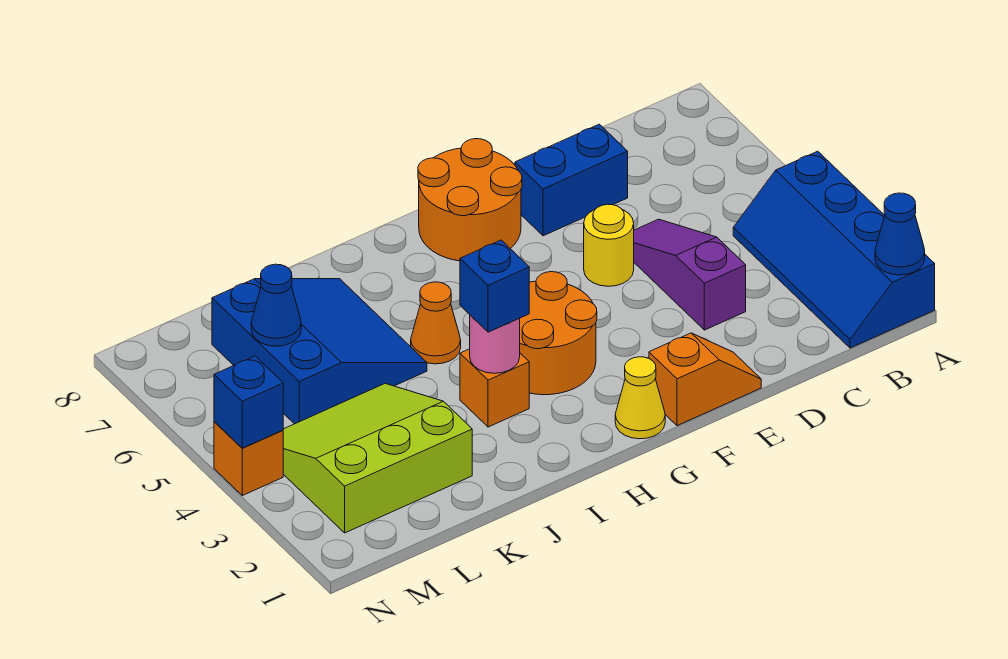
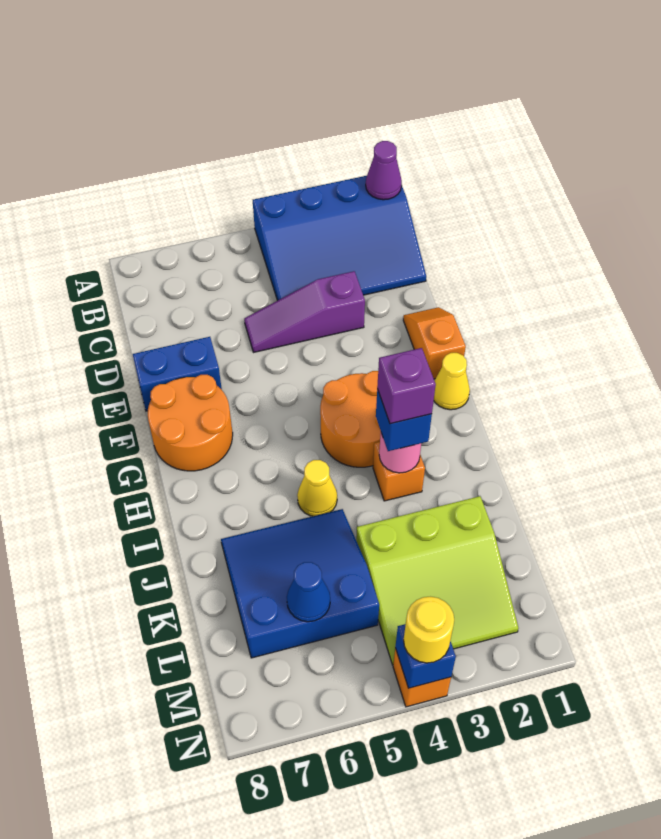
blue slope A1:B4 level 1 top A -> blue slope A1:C4 level 1 top A
blue cone A1 level 2 -> purple cone A1 level 2
blue brick D7:E7 level 1 -> blue brick E7:E8 level 1
yellow round brick E5 level 1 -> yellow round brick N4 level 3
none -> purple brick I3 level 4
orange cone I5 level 1 -> yellow cone I5 level 1
lime slope K2:M4 level 1 top 2 -> lime slope K2:M4 level 1 top K

